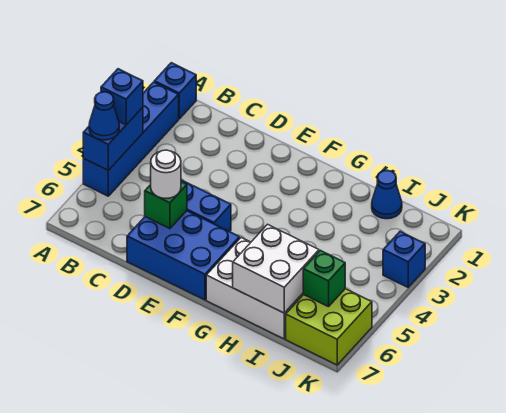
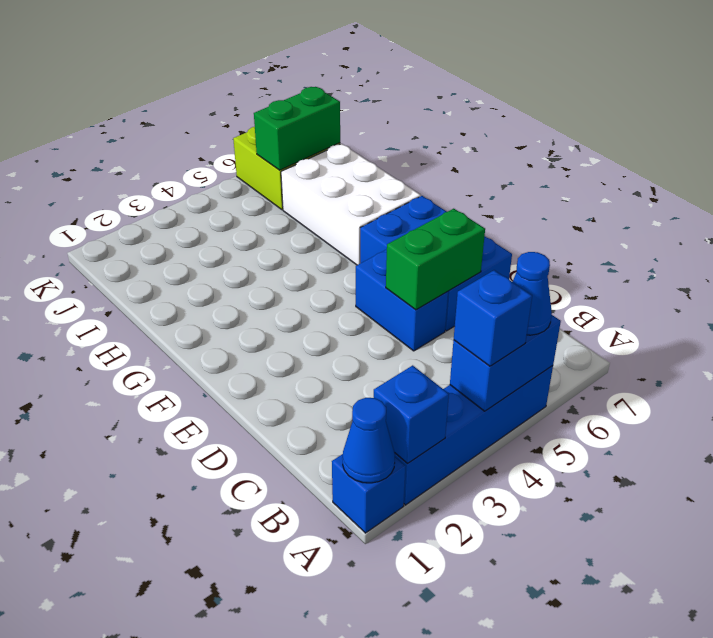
green brick D6 level 2 -> green brick D5:D6 level 2
white round brick D6 level 3 -> none
white brick H6:I7 level 2 -> none
blue cone I1 level 1 -> blue cone A1 level 2
green brick J6 level 2 -> green brick J6:J7 level 2
blue brick K3 level 1 -> blue brick A2 level 2

